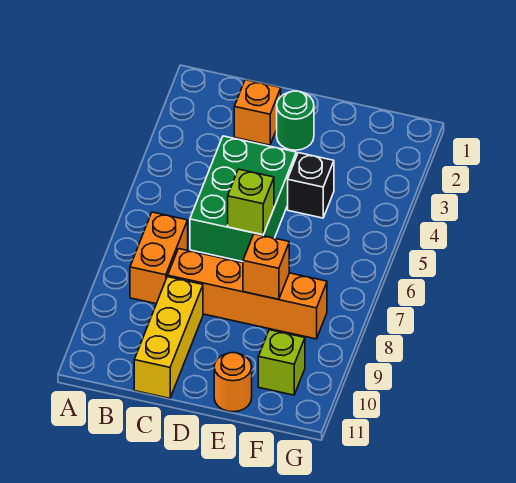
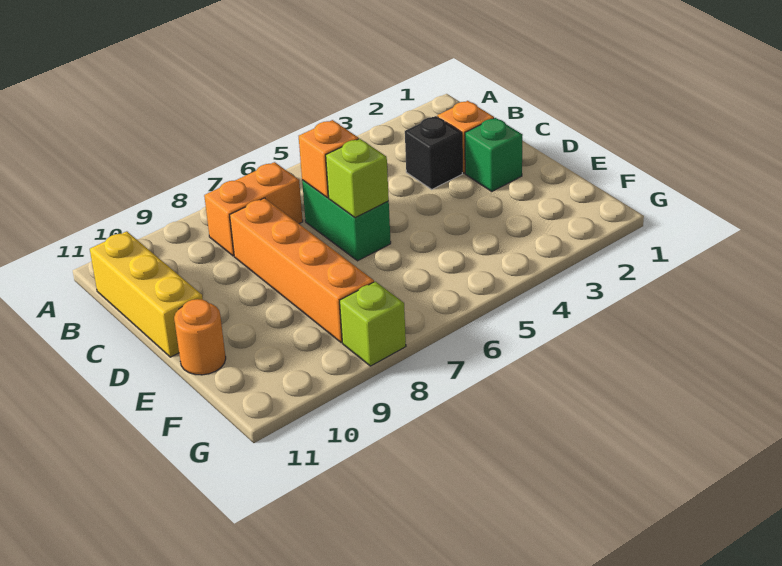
green brick C4:D6 level 1 -> green brick C6:D6 level 1
yellow brick C9:C11 level 1 -> yellow brick B11:D11 level 1
green round brick D2 level 1 -> green brick D2 level 1
black brick E4 level 1 -> black brick C3 level 1
orange brick E8 level 2 -> orange brick C6 level 2
lime brick F10 level 1 -> lime brick G8 level 1

